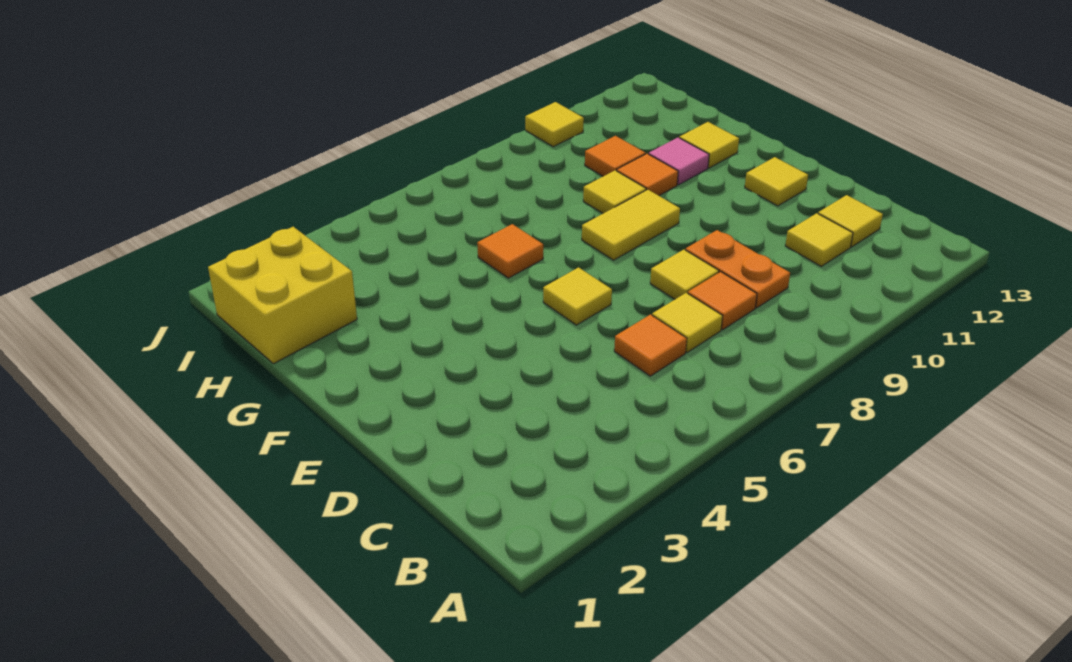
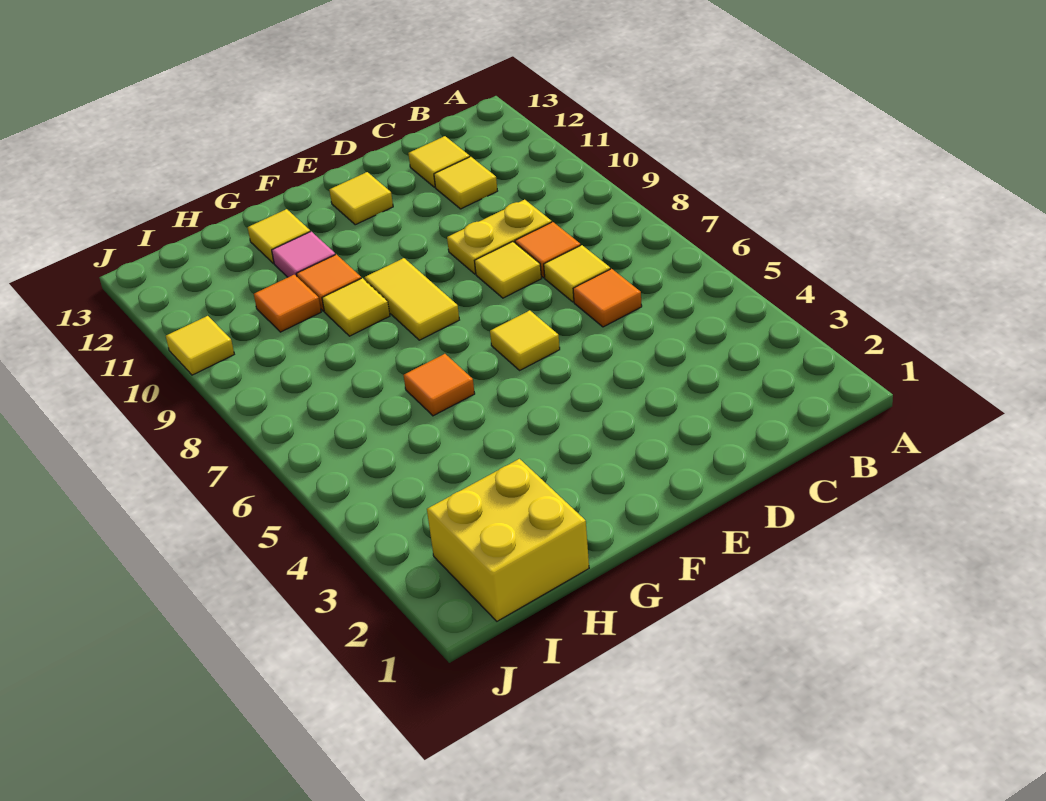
orange plate C9:D9 level 1 -> yellow plate C9:D9 level 1

